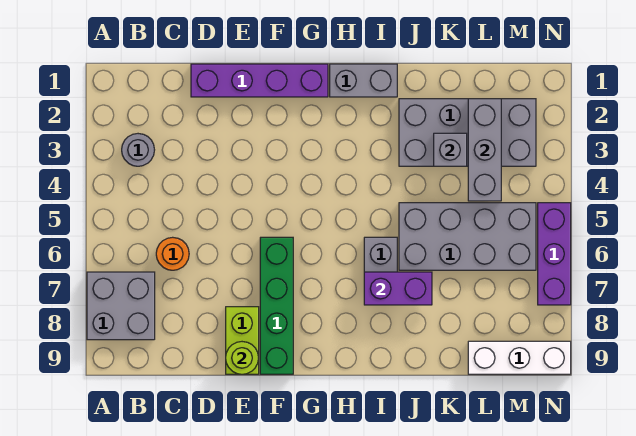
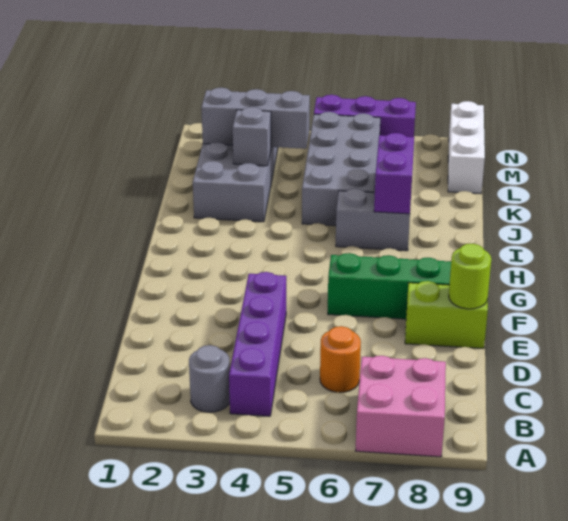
grey brick A7:B8 level 1 -> pink brick A7:B8 level 1
purple brick D1:G1 level 1 -> purple brick B4:E4 level 1
grey brick H1:I1 level 1 -> none

